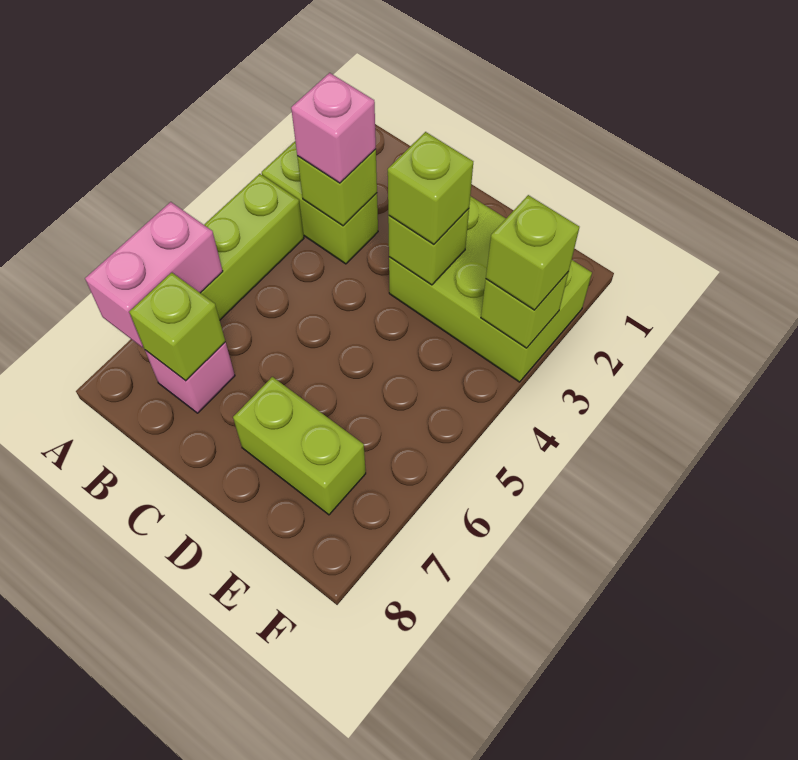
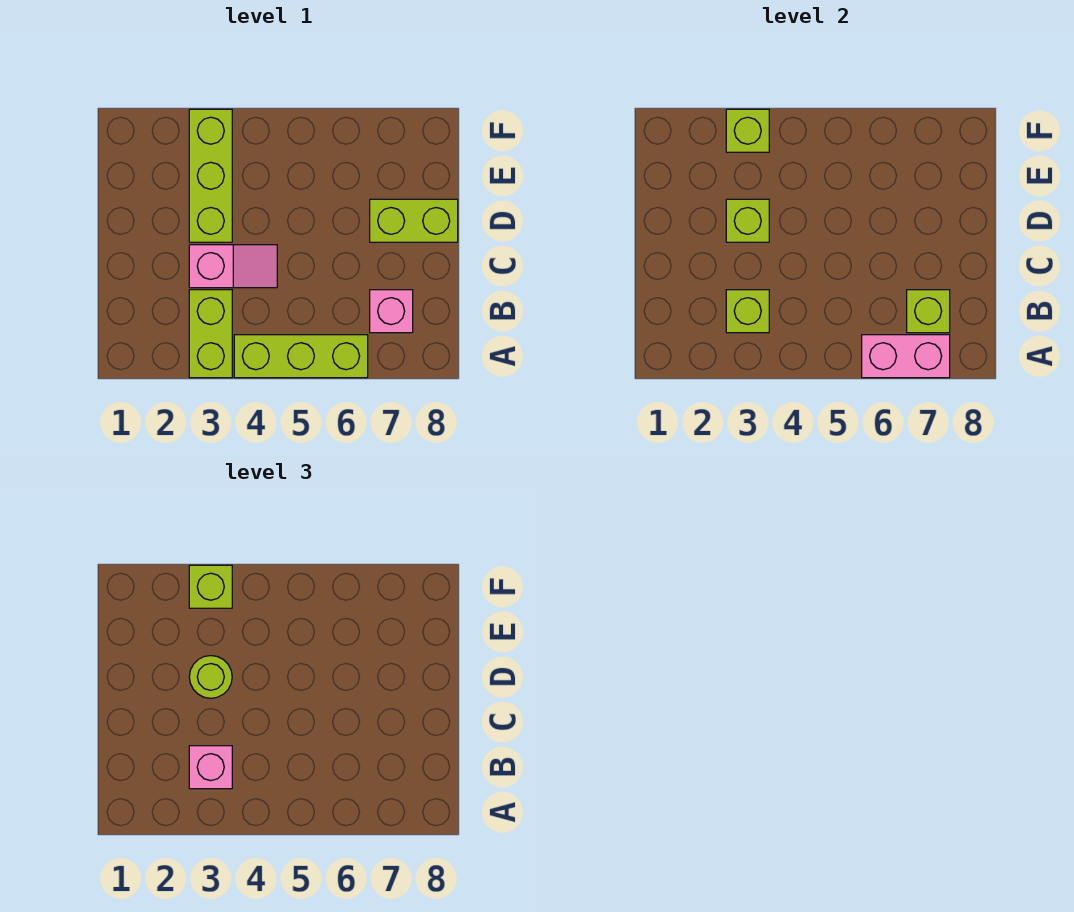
none -> pink slope C3:C4 level 1 top 3
lime brick D2:F3 level 1 -> lime brick D3:F3 level 1
lime brick D3 level 3 -> lime round brick D3 level 3
lime brick D7:E7 level 1 -> lime brick D7:D8 level 1

